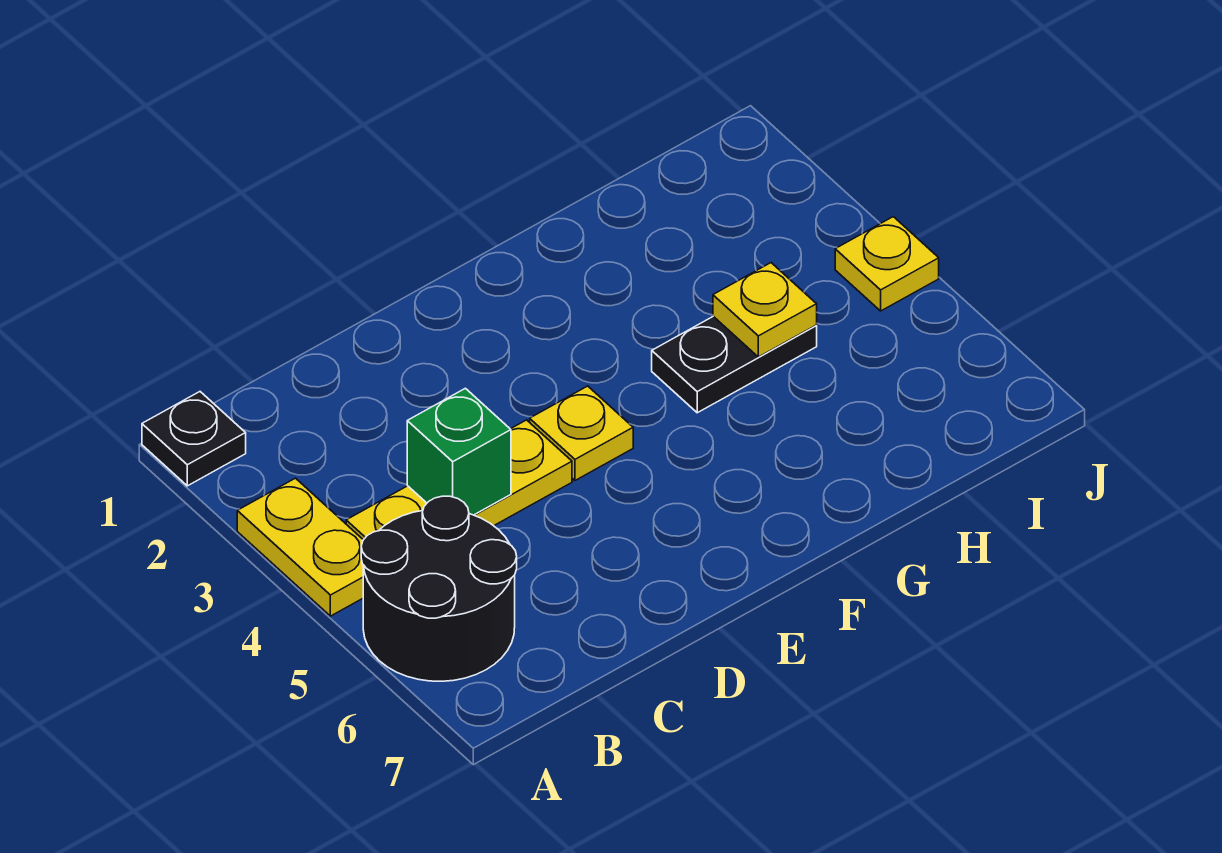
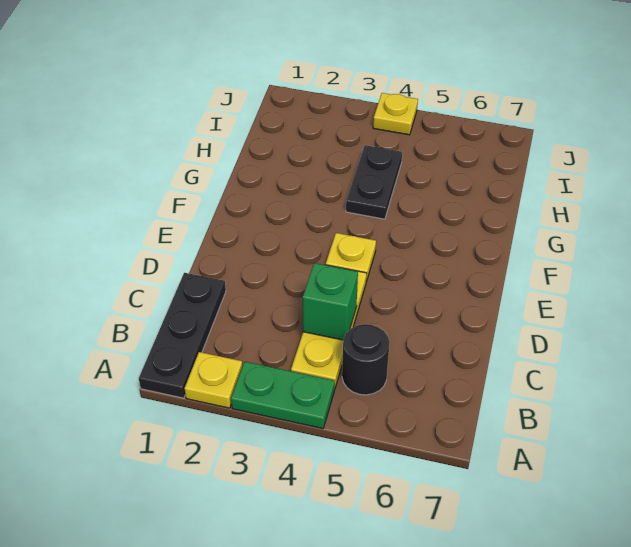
black plate A1 level 1 -> black plate A1:C1 level 1
yellow plate A3:A4 level 1 -> green plate A3:A4 level 1
black round brick A5:B6 level 1 -> black round brick B5 level 1
yellow plate H4 level 2 -> yellow plate A2 level 1

